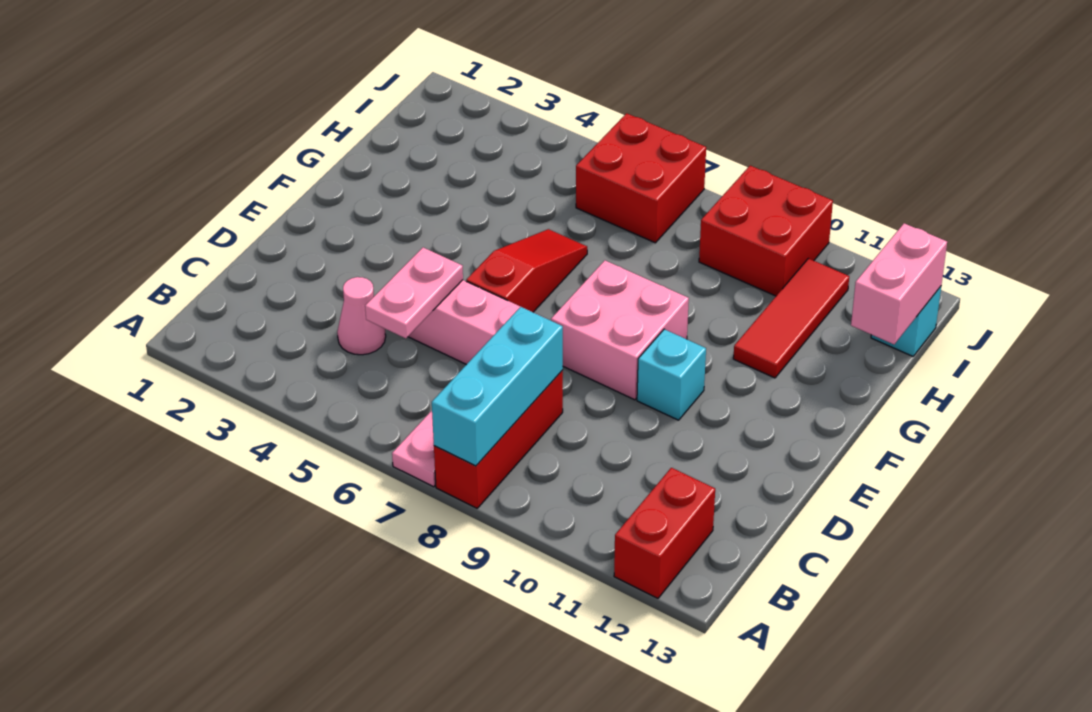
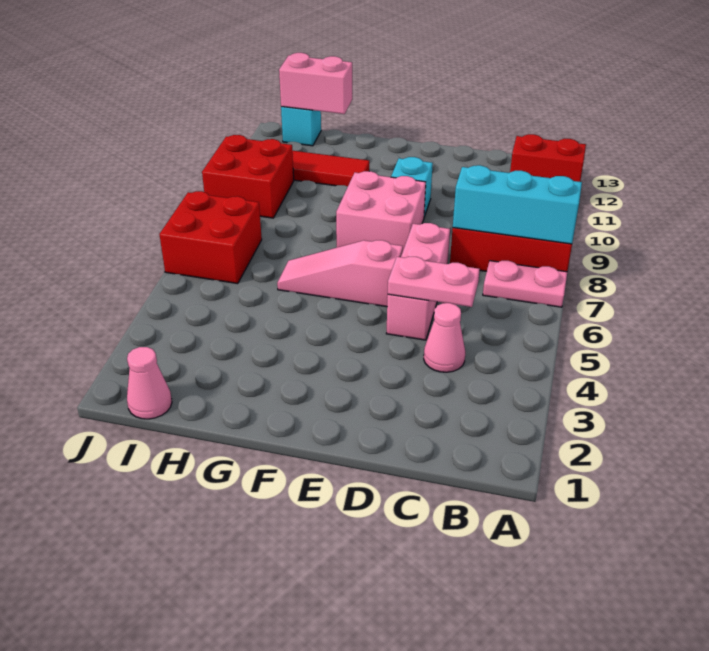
red slope E6:G6 level 1 top E -> pink slope E6:G6 level 1 top E
none -> pink cone I1 level 1

